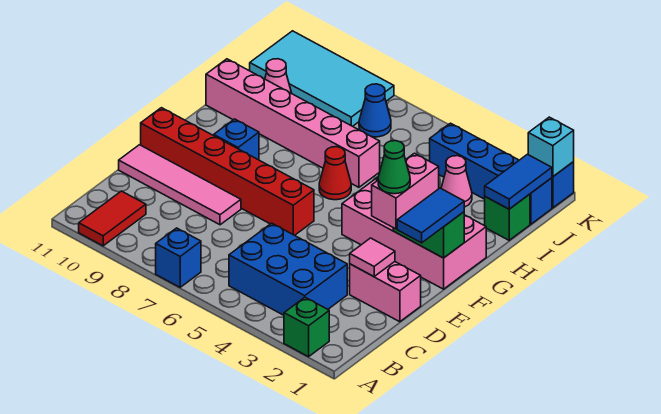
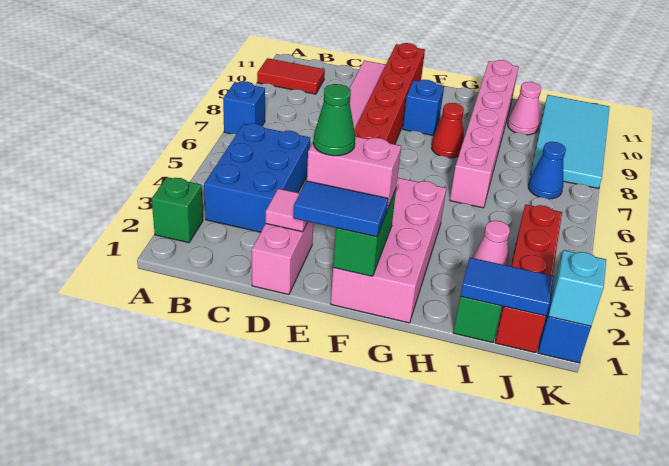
red cone G6 level 1 -> red cone G8 level 1
blue brick J1:J4 level 1 -> red brick J1:J4 level 1

